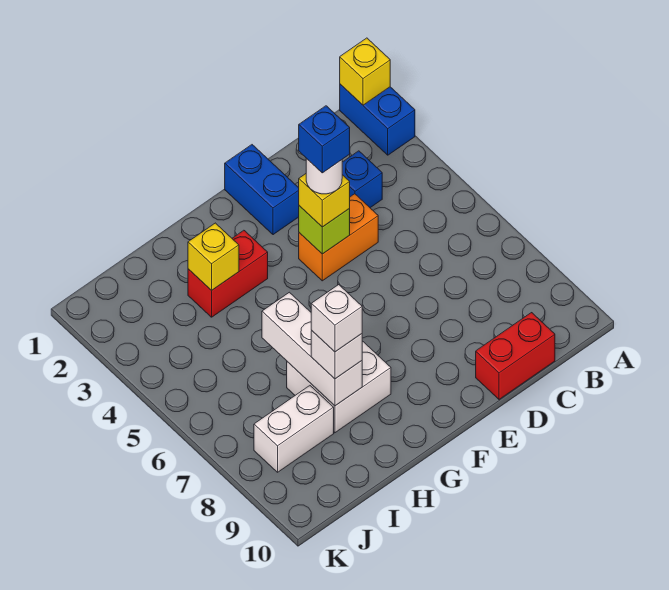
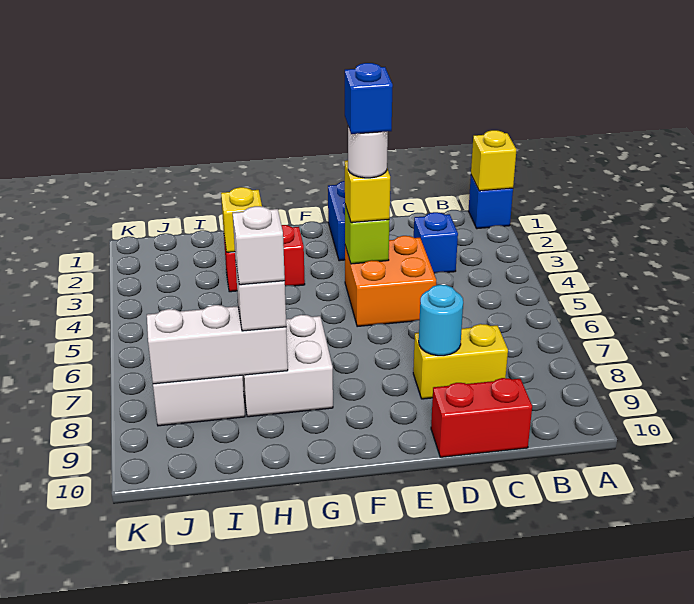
blue brick A1:A2 level 1 -> blue brick A1 level 1
none -> yellow brick C8:D8 level 1
orange brick D4:E4 level 1 -> orange brick D4:E5 level 1
none -> cyan round brick D8 level 2
white brick H6:H8 level 2 -> white brick H8:J8 level 2

